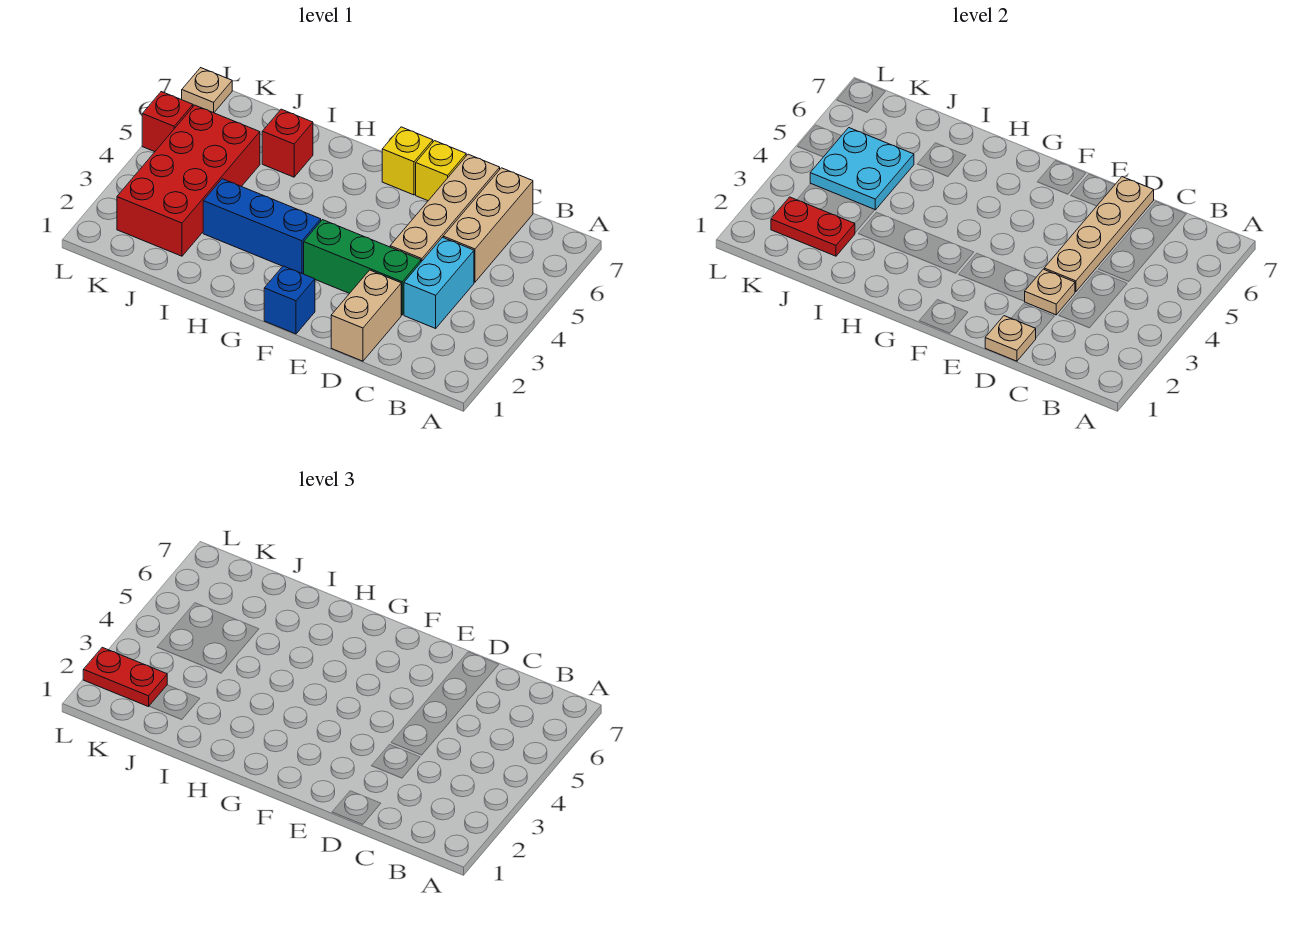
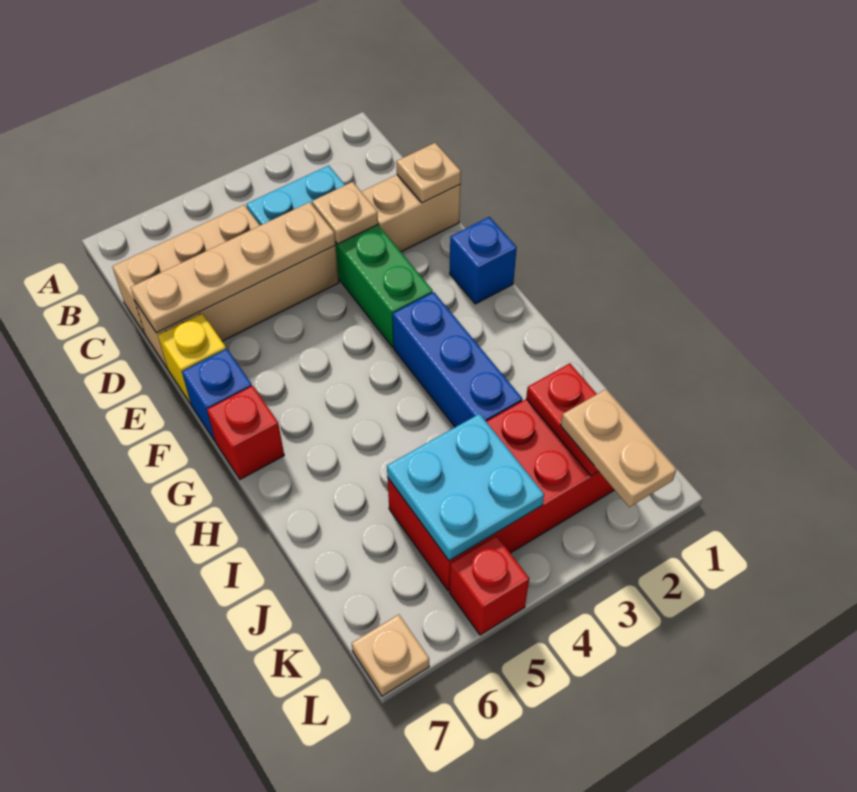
yellow brick F7 level 1 -> blue brick F7 level 1
red brick I6 level 1 -> red brick G7 level 1
red plate K2:L2 level 3 -> tan plate K2:L2 level 3

